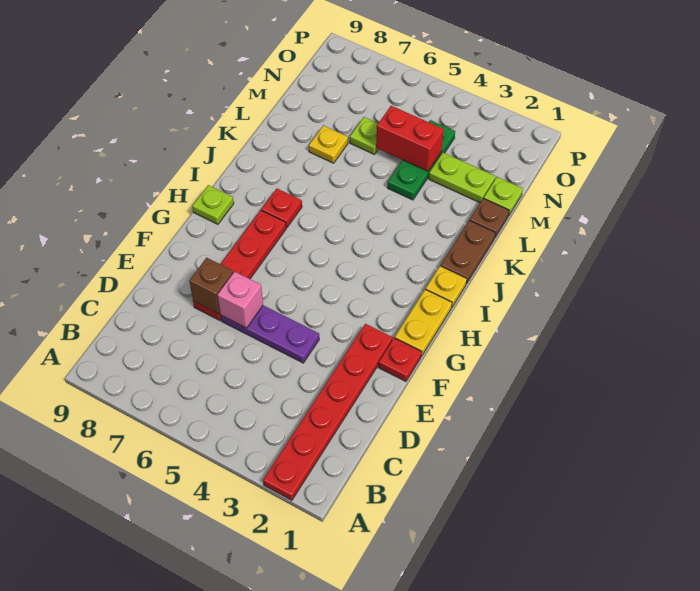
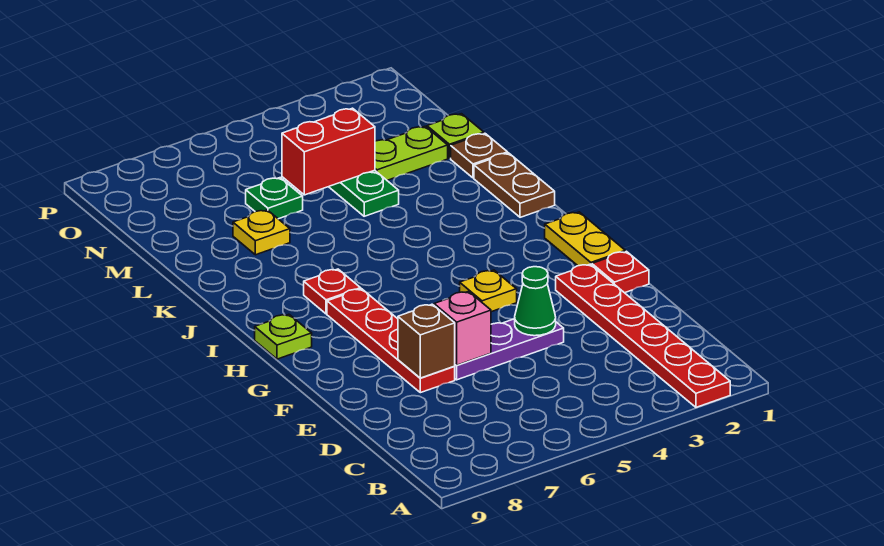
none -> green cone E4 level 2
yellow plate I1 level 1 -> yellow plate G4 level 1
lime plate M6 level 1 -> green plate M6 level 1

